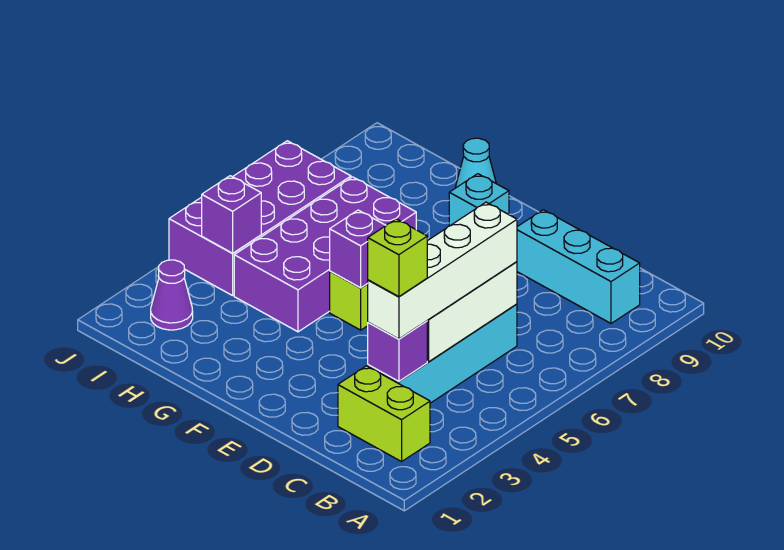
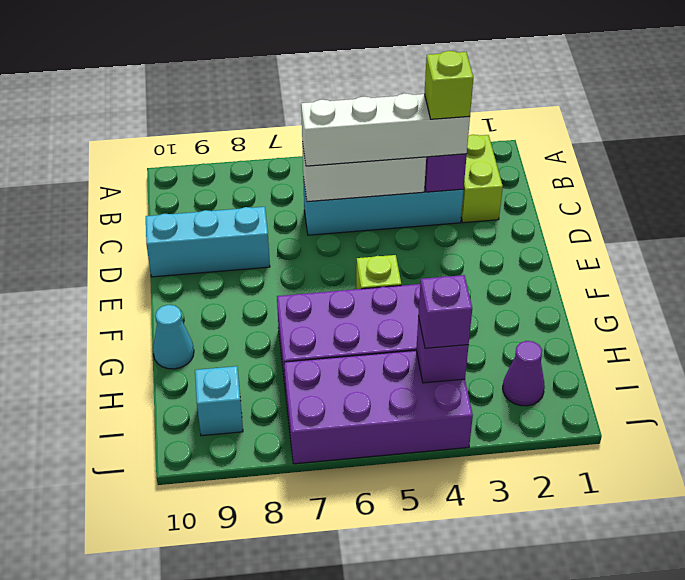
cyan brick B9:D9 level 1 -> cyan brick D8:D10 level 1
purple brick F5 level 2 -> purple brick I4 level 3
cyan brick F9 level 1 -> cyan brick I9 level 1

